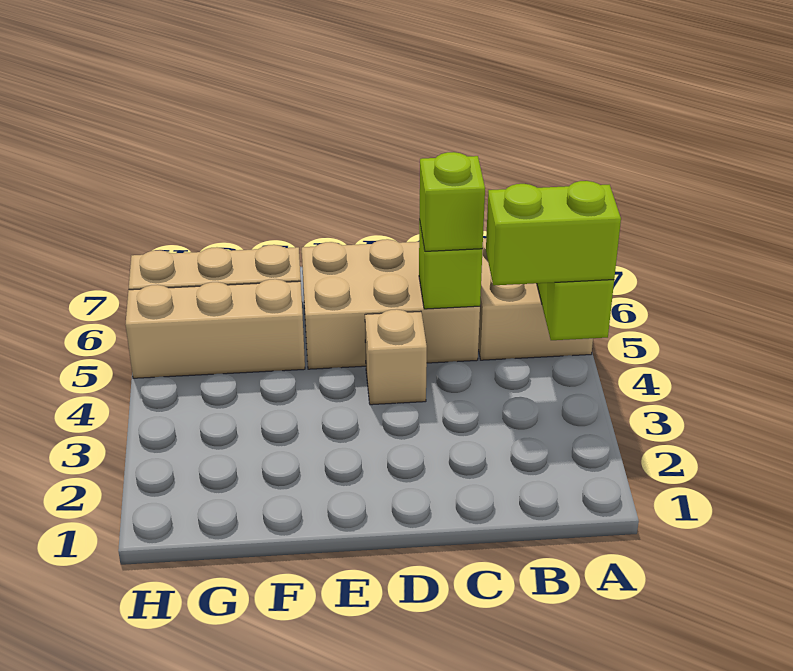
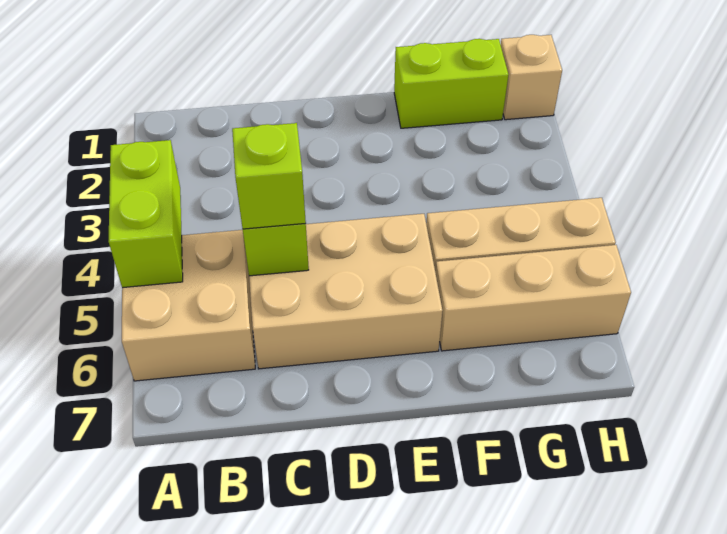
lime brick A4:B4 level 3 -> lime brick F1:G1 level 1
tan brick D4 level 1 -> tan brick H1 level 1

